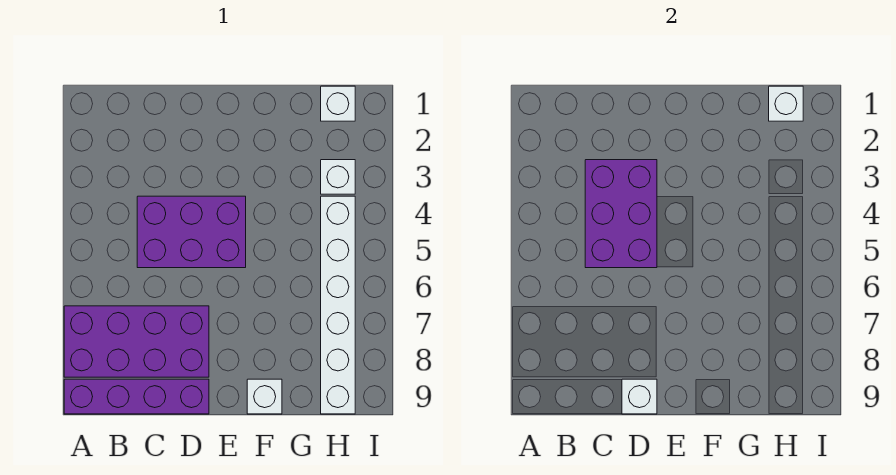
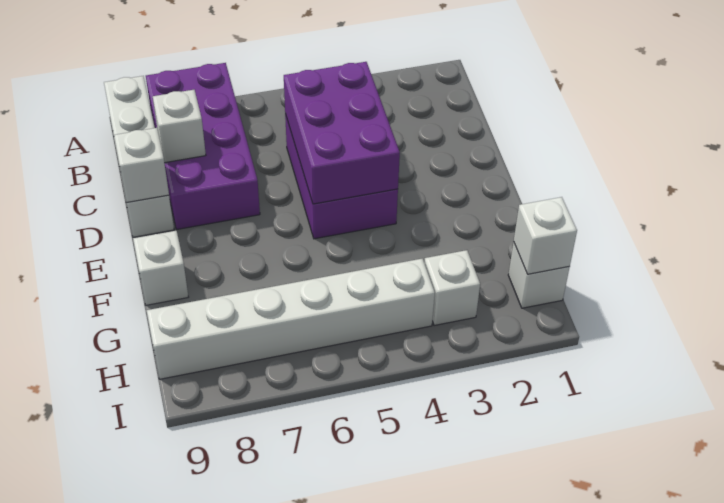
purple brick A9:D9 level 1 -> white brick A9:D9 level 1
purple brick C3:D5 level 2 -> purple brick C4:E5 level 2
none -> white brick C8 level 2

